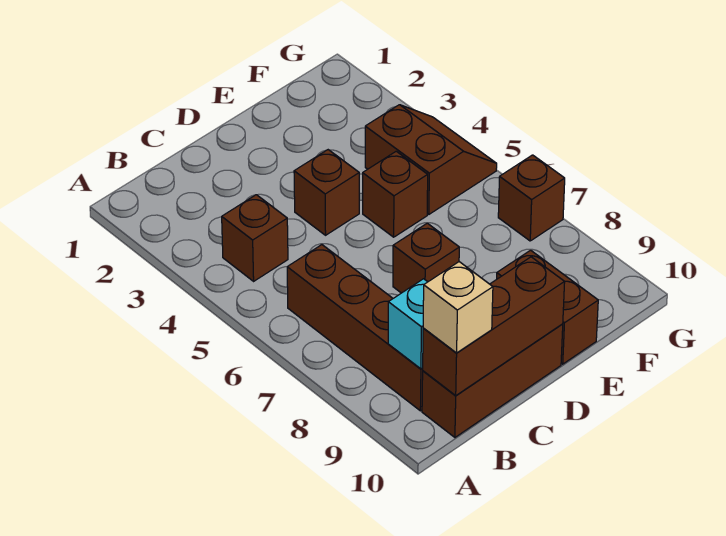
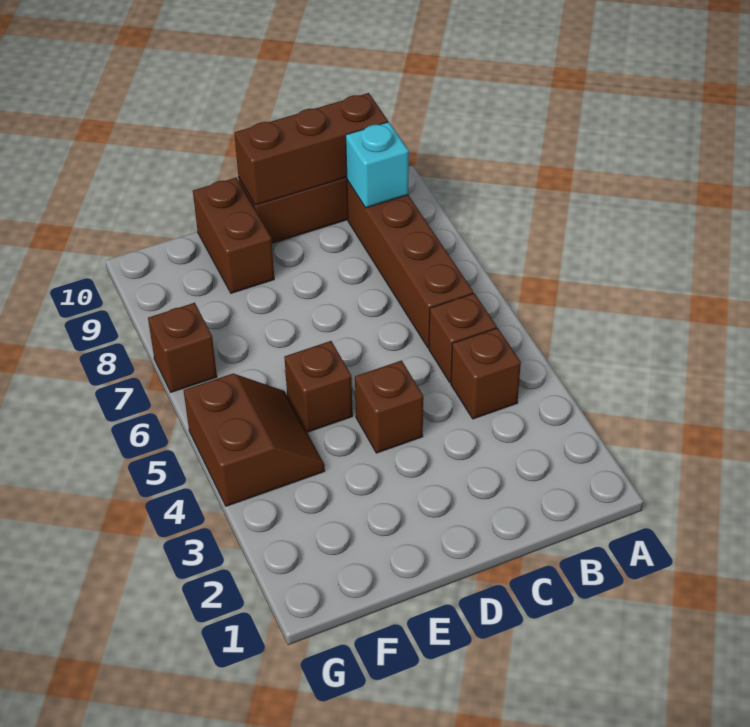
tan brick B10 level 3 -> none
brown brick D7 level 1 -> brown brick B5 level 1
brown slope F4:G5 level 1 top F -> brown slope F4:G5 level 1 top G

